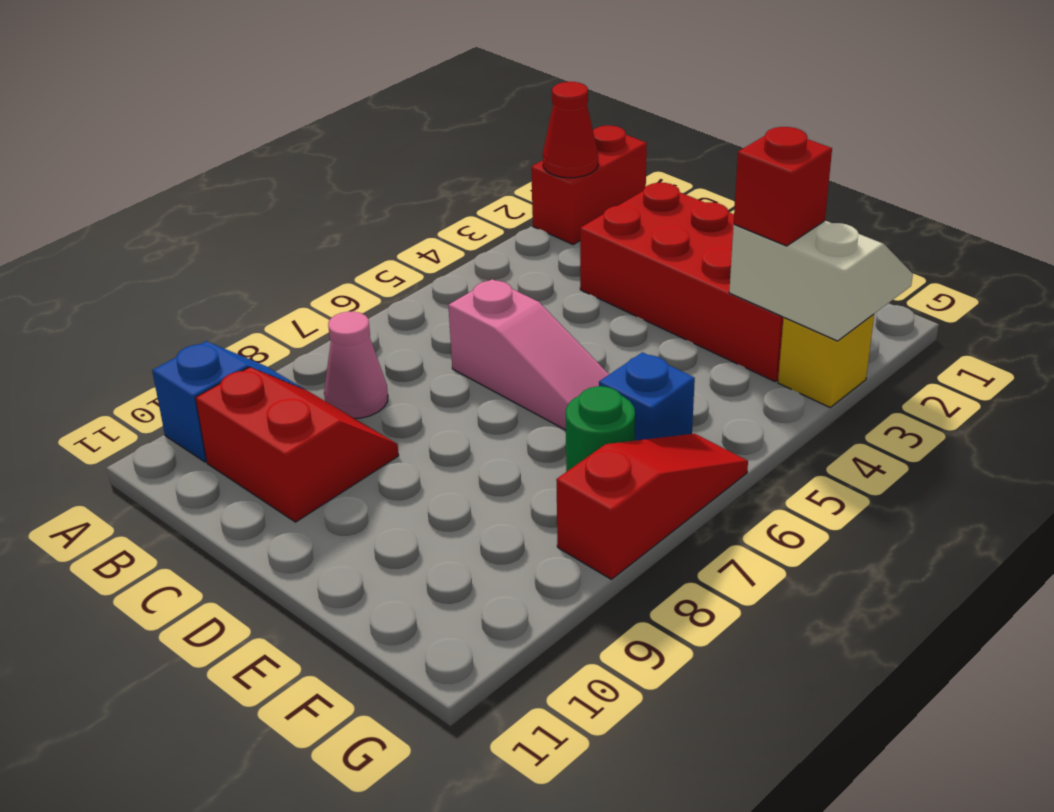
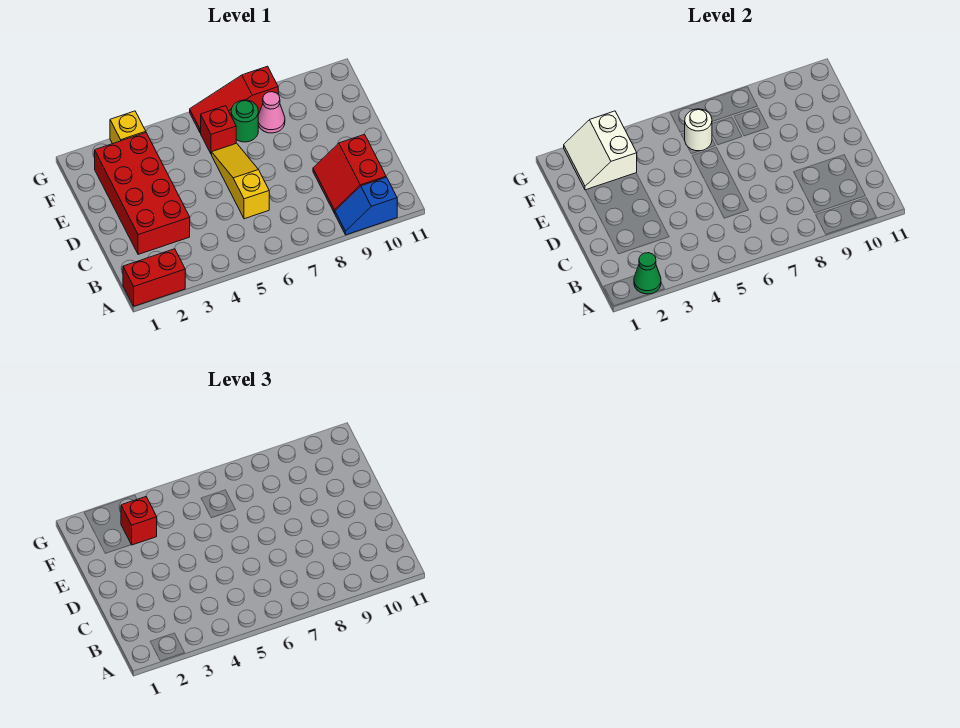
red cone A2 level 2 -> green cone A2 level 2
pink cone B8 level 1 -> pink cone F8 level 1
pink slope C6:E6 level 1 top C -> yellow slope C6:E6 level 1 top C
blue brick F6 level 1 -> red brick F6 level 1
none -> white round brick F6 level 2

